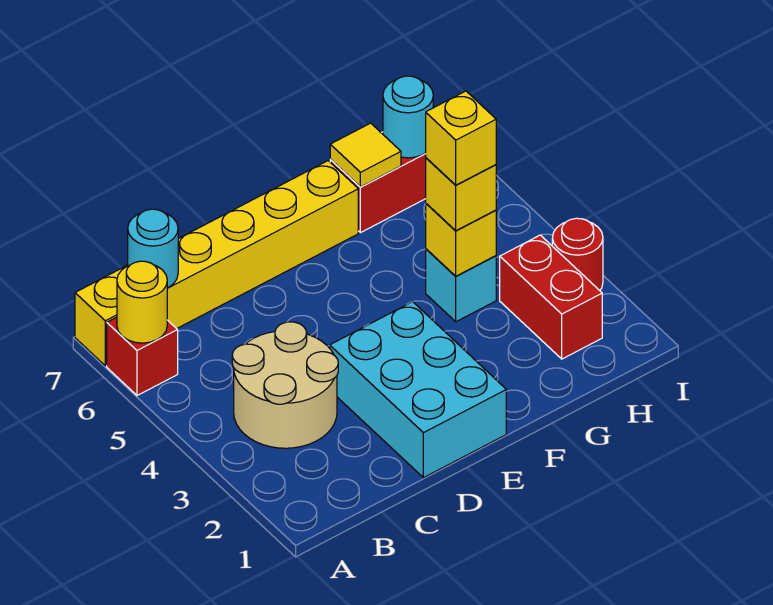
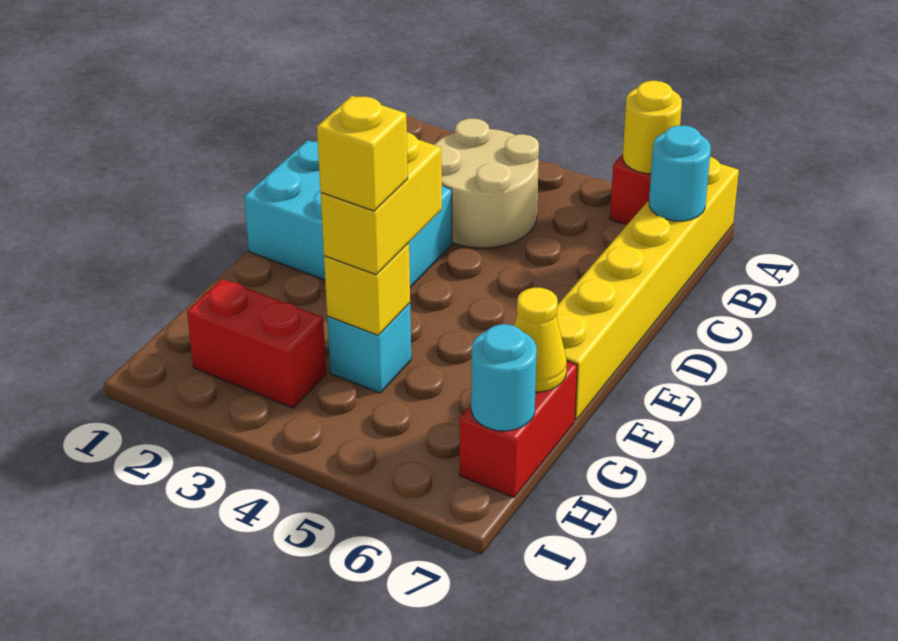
yellow brick G4 level 3 -> yellow brick F4:G4 level 3
yellow tile G7 level 2 -> yellow cone G7 level 2
red round brick I3 level 1 -> none

